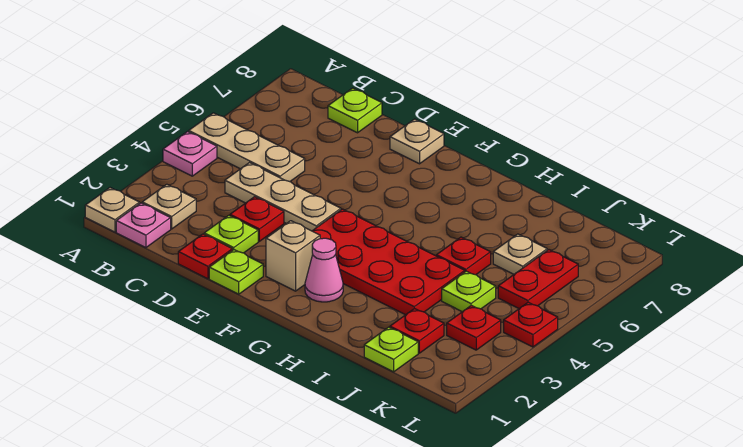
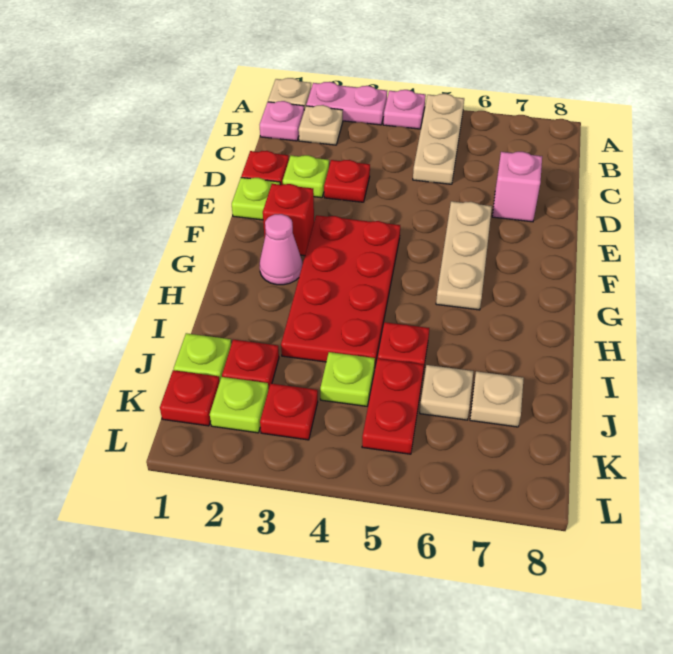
none -> pink plate A2:A3 level 1
tan plate C4:E4 level 1 -> tan plate E6:G6 level 1
lime plate C8 level 1 -> lime plate K2 level 1
none -> pink brick D7 level 1
tan plate E8 level 1 -> tan plate J7 level 1
tan brick F2 level 1 -> red brick F2 level 1
red plate K5:K6 level 1 -> red plate J5:K5 level 1
red plate L4 level 1 -> red plate K1 level 1

